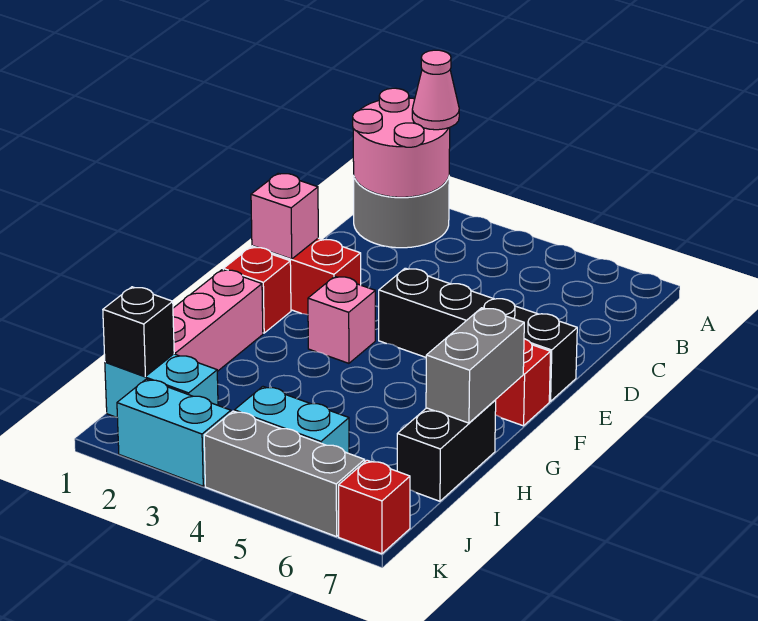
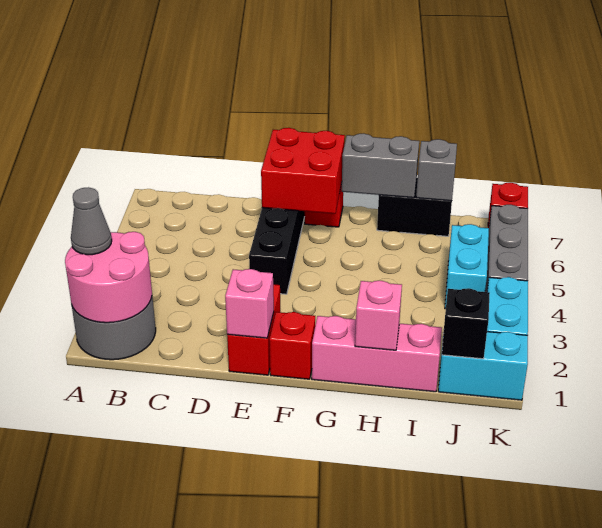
pink cone A2 level 3 -> grey cone A2 level 3
none -> red brick E6:F7 level 2
pink brick F3 level 1 -> pink brick H1 level 2
none -> grey brick I7 level 2
cyan brick J1:J2 level 1 -> cyan brick J1:K1 level 1

